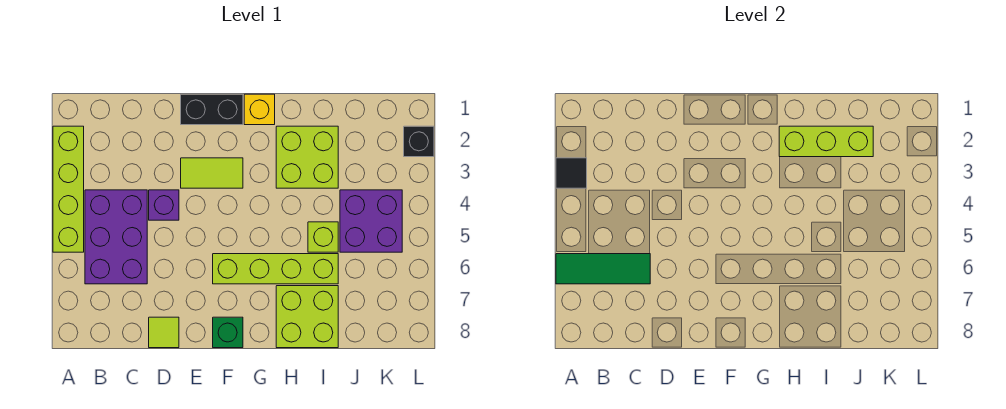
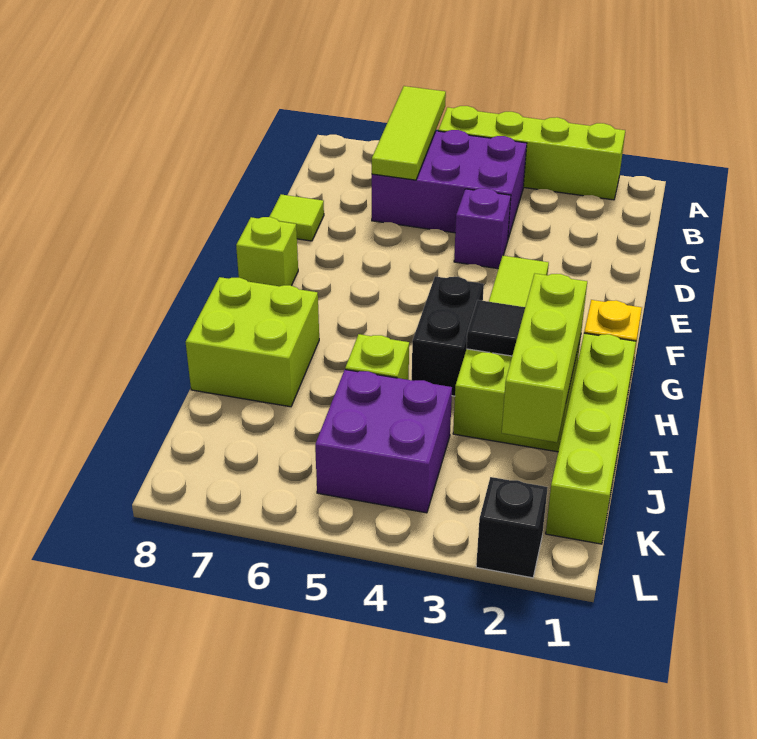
black tile A3 level 2 -> black tile H3 level 2
green tile A6:C6 level 2 -> lime tile A6:C6 level 2
black brick E1:F1 level 1 -> black brick G4:H4 level 1
lime brick F6:I6 level 1 -> lime brick H1:K1 level 1
green brick F8 level 1 -> lime brick F8 level 1

